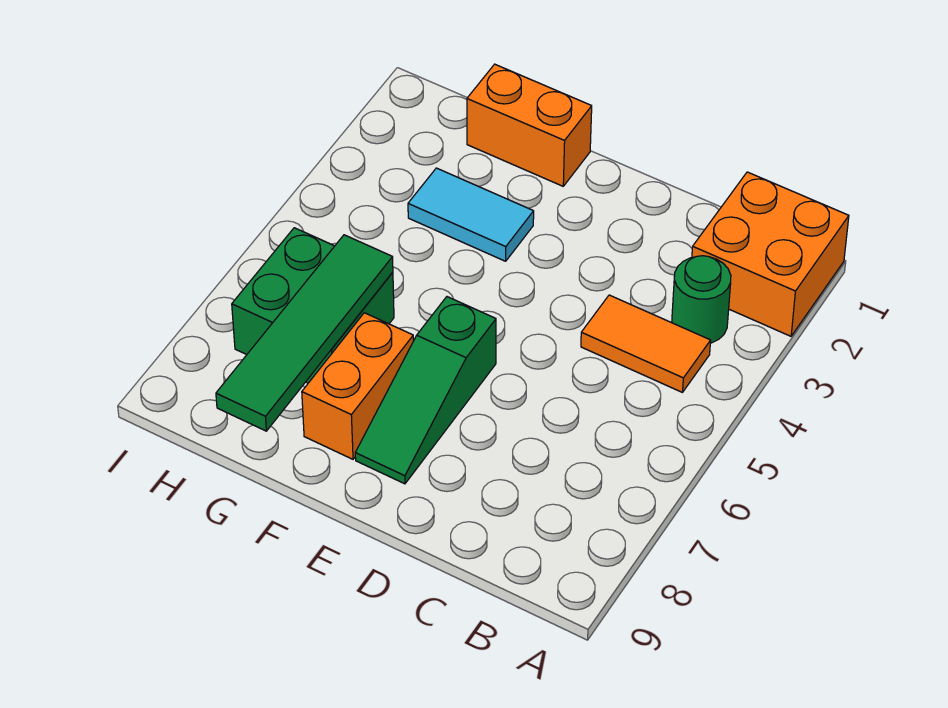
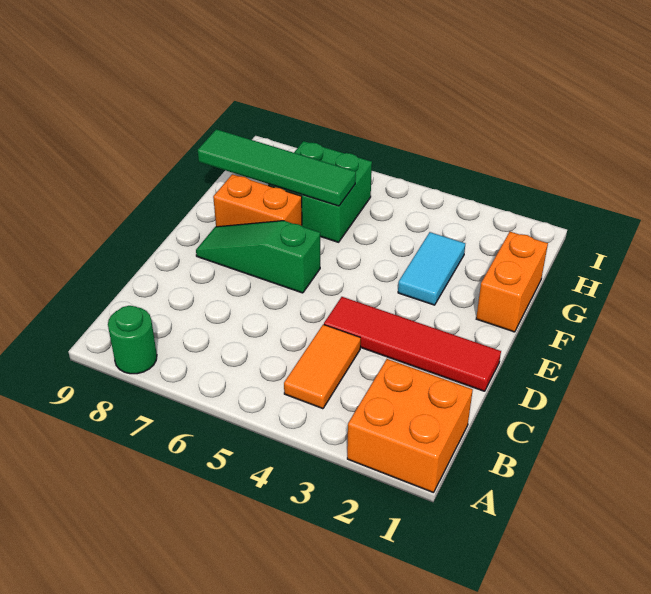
green round brick B3 level 1 -> green round brick A8 level 1
none -> red tile D1:D4 level 1

